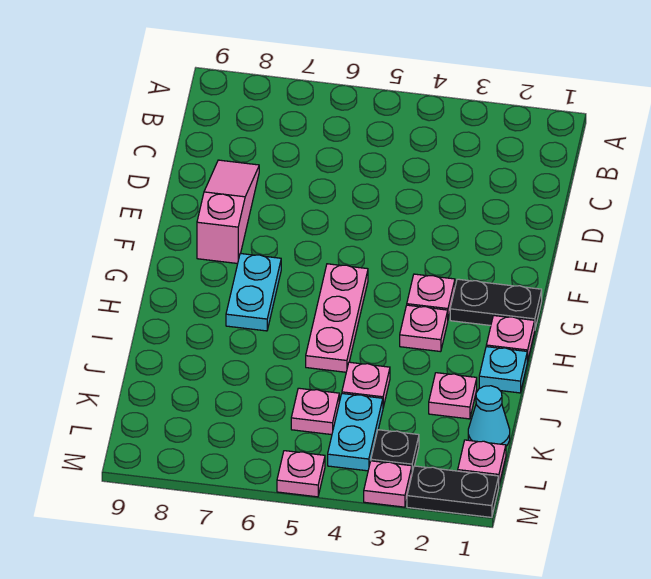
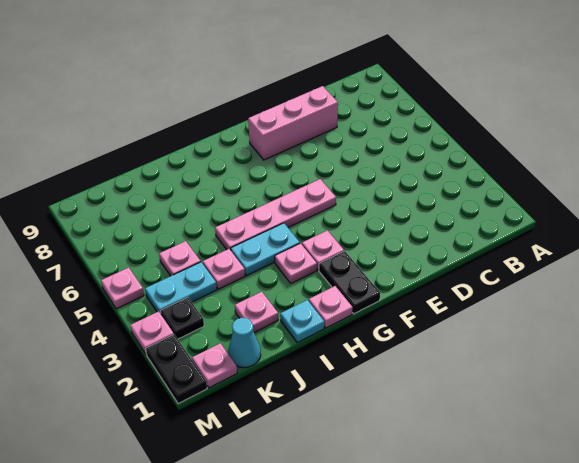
pink slope D8:F8 level 1 top F -> pink brick D8:F8 level 1
pink plate G5:I5 level 1 -> pink plate F5:I5 level 1
cyan plate G7:H7 level 1 -> cyan plate H4:I4 level 1

